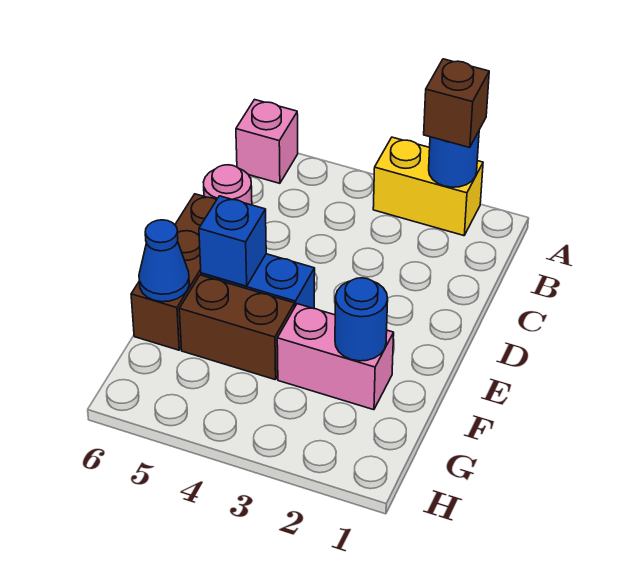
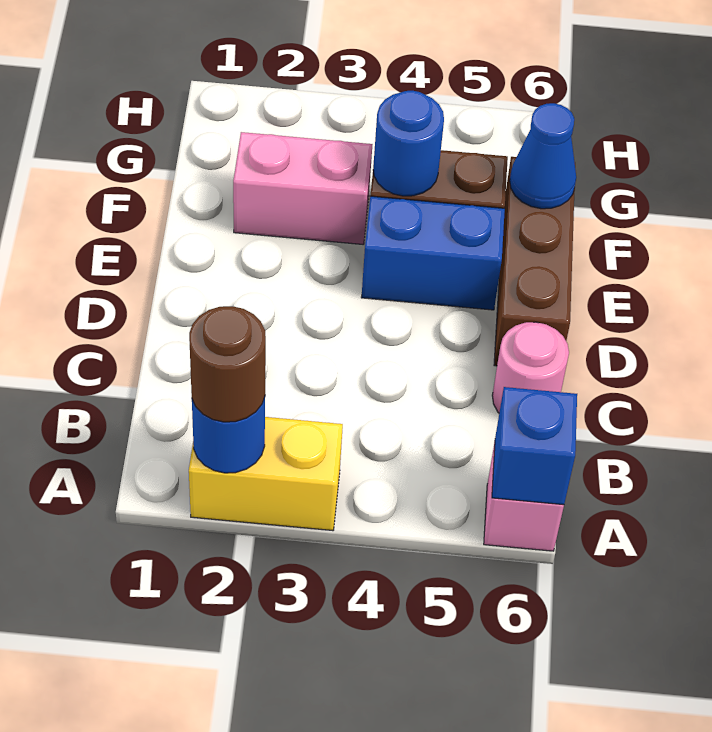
brown brick A2 level 3 -> brown round brick A2 level 3
blue brick E5 level 2 -> blue brick A6 level 2
blue round brick F2 level 2 -> blue round brick F4 level 2

